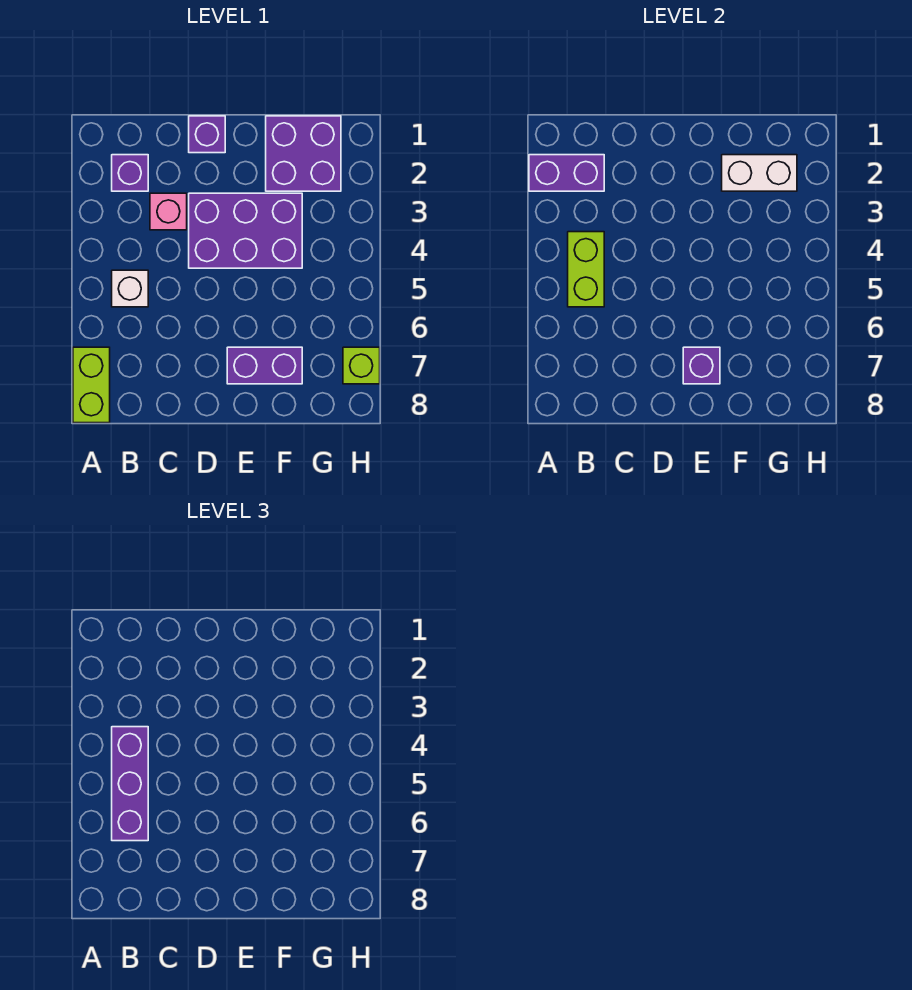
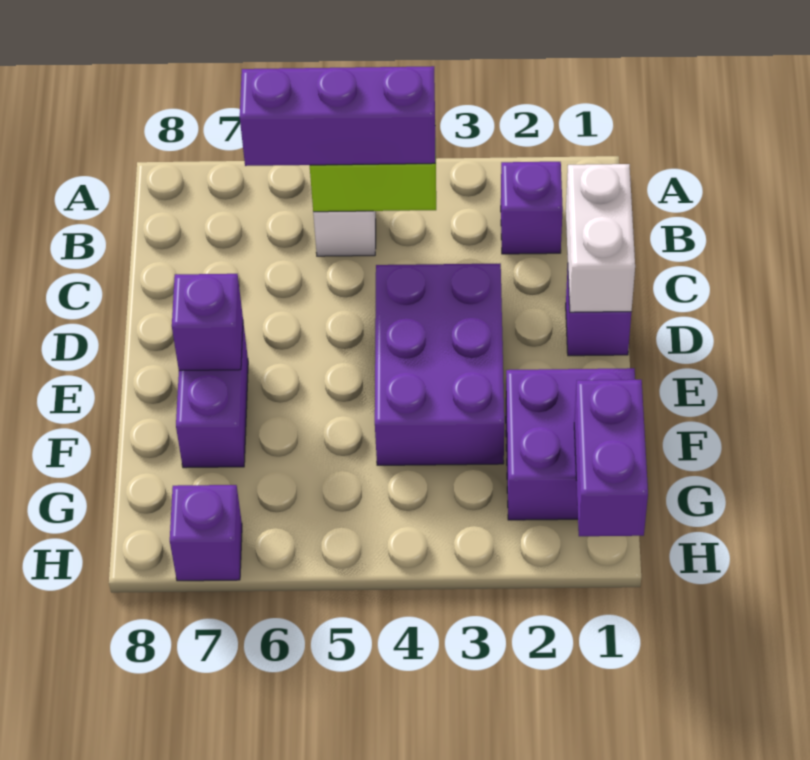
purple brick A2:B2 level 2 -> purple brick G1:H1 level 2
lime brick A7:A8 level 1 -> none
pink brick C3 level 1 -> none
white brick F2:G2 level 2 -> white brick C1:D1 level 2
lime brick H7 level 1 -> purple brick H7 level 1

